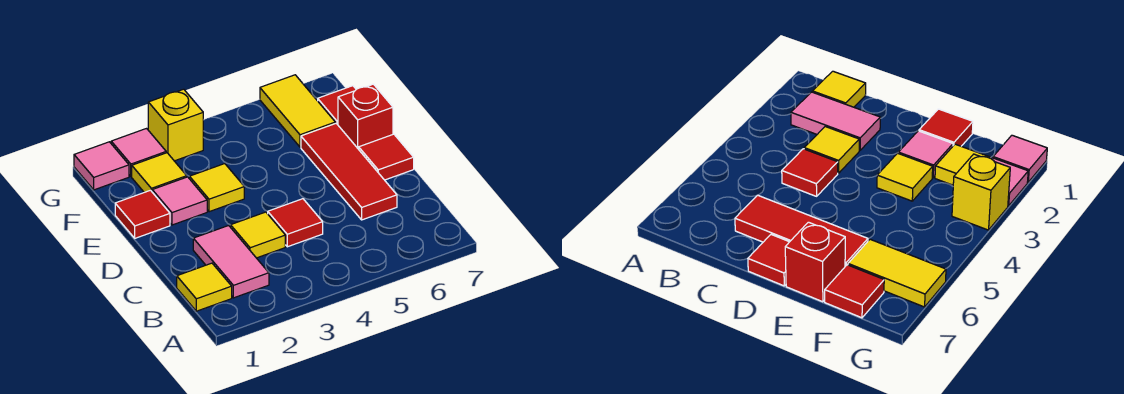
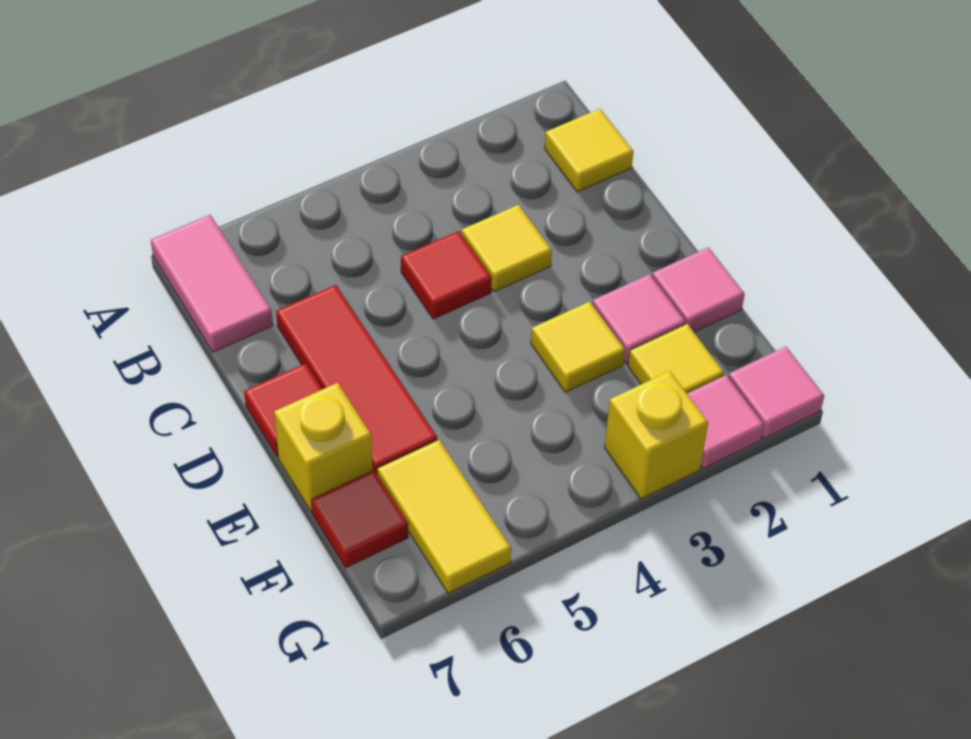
pink tile B2:C2 level 1 -> pink tile A7:B7 level 1
red tile E1 level 1 -> pink tile E1 level 1
red brick E7 level 1 -> yellow brick E7 level 1

